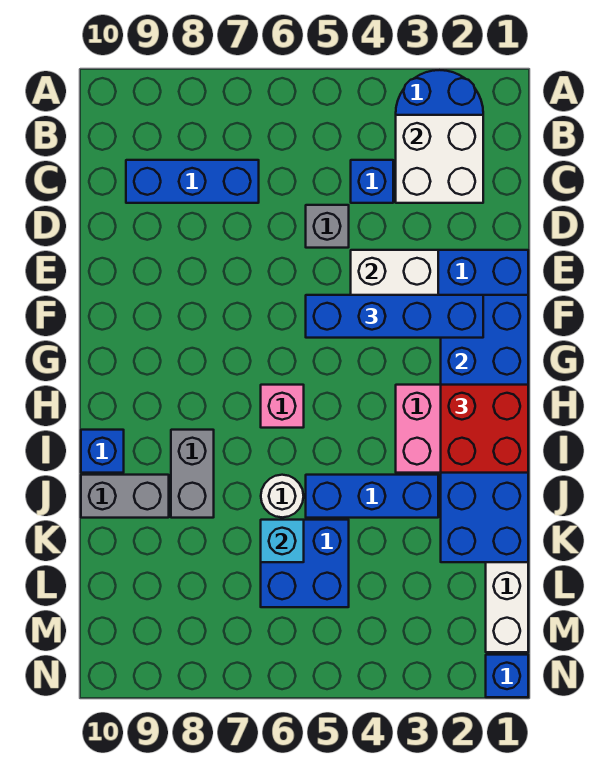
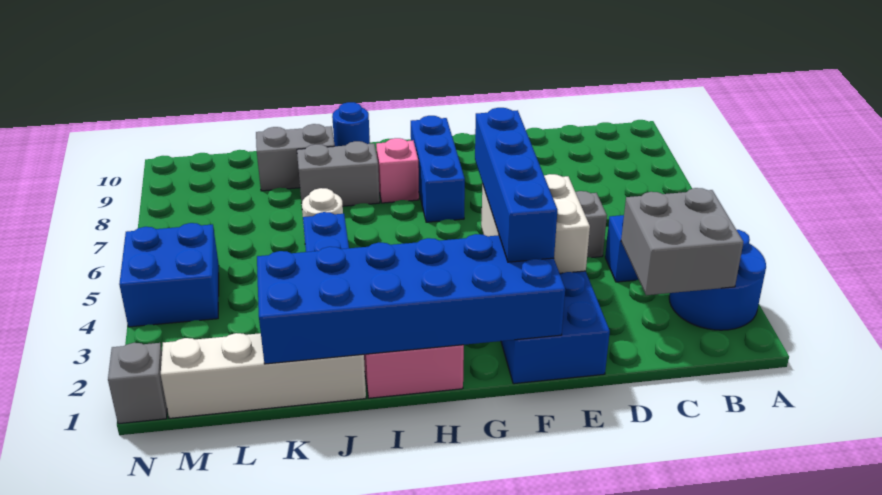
white brick B2:C3 level 2 -> grey brick B2:C3 level 2
blue brick C7:C9 level 1 -> blue brick G7:G9 level 1
red brick H1:I2 level 3 -> none
pink brick H6 level 1 -> pink brick H8 level 1
blue brick I10 level 1 -> blue round brick I10 level 1
grey brick J9:J10 level 1 -> grey brick J9:K9 level 1
blue brick K5:L6 level 1 -> blue brick M4:N5 level 1
cyan brick K6 level 2 -> none
blue brick N1 level 1 -> grey brick N1 level 1

